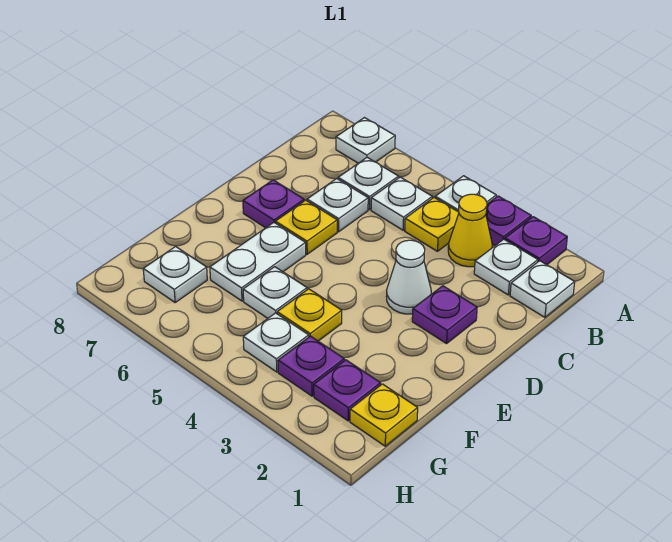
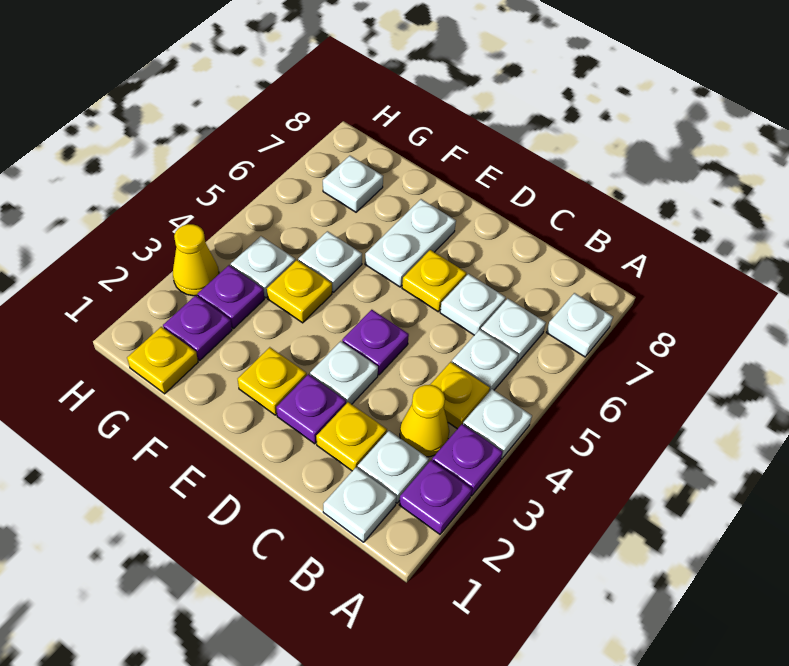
none -> yellow plate C2 level 1
white cone D3 level 1 -> white plate D3 level 1
purple plate D7 level 1 -> purple plate D4 level 1
none -> yellow plate E2 level 1
white plate E6:F6 level 1 -> white plate E6:E7 level 1
none -> yellow cone H3 level 1

